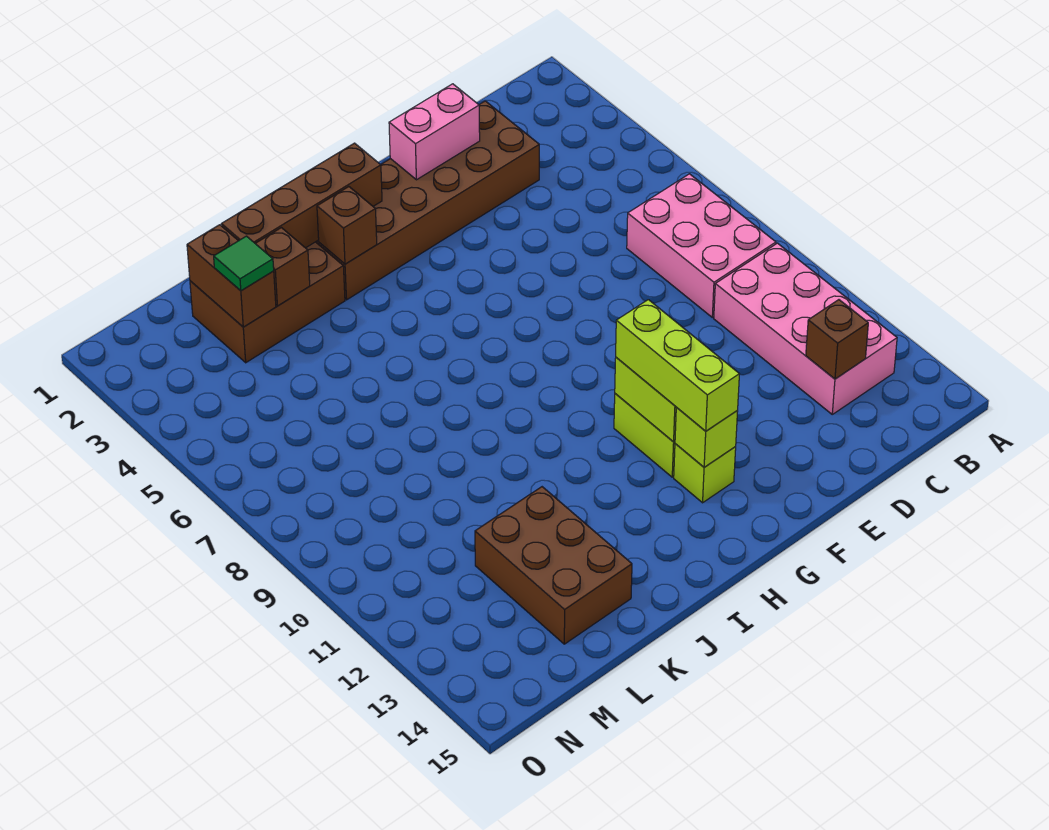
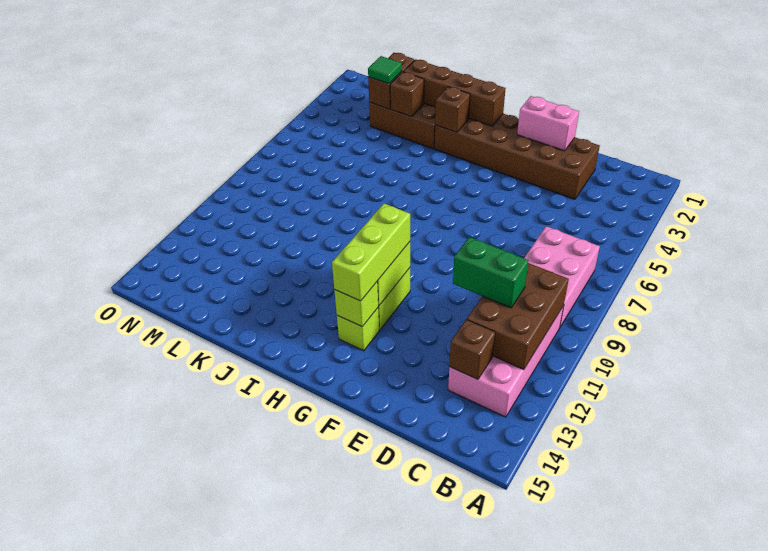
none -> green brick C11:D11 level 3
brown brick K12:L14 level 1 -> brown brick B10:C12 level 2

